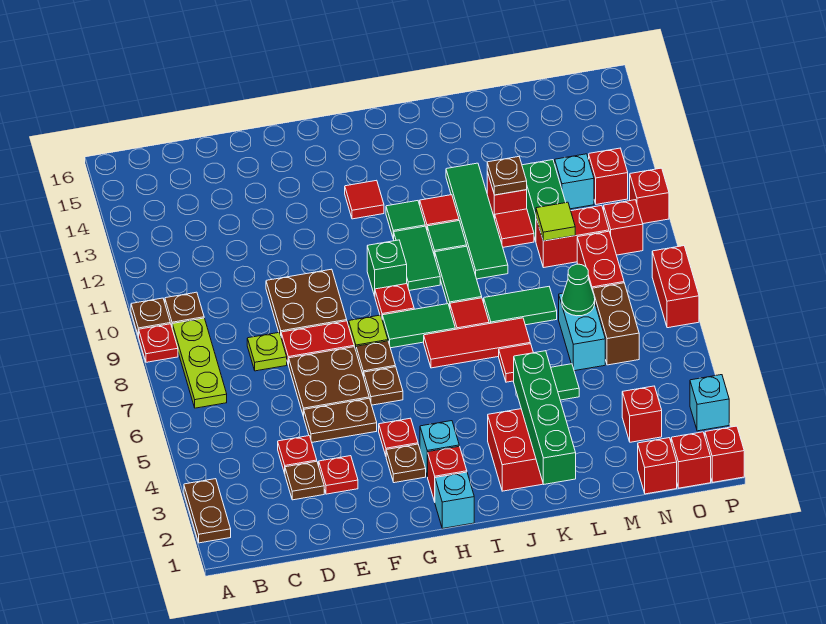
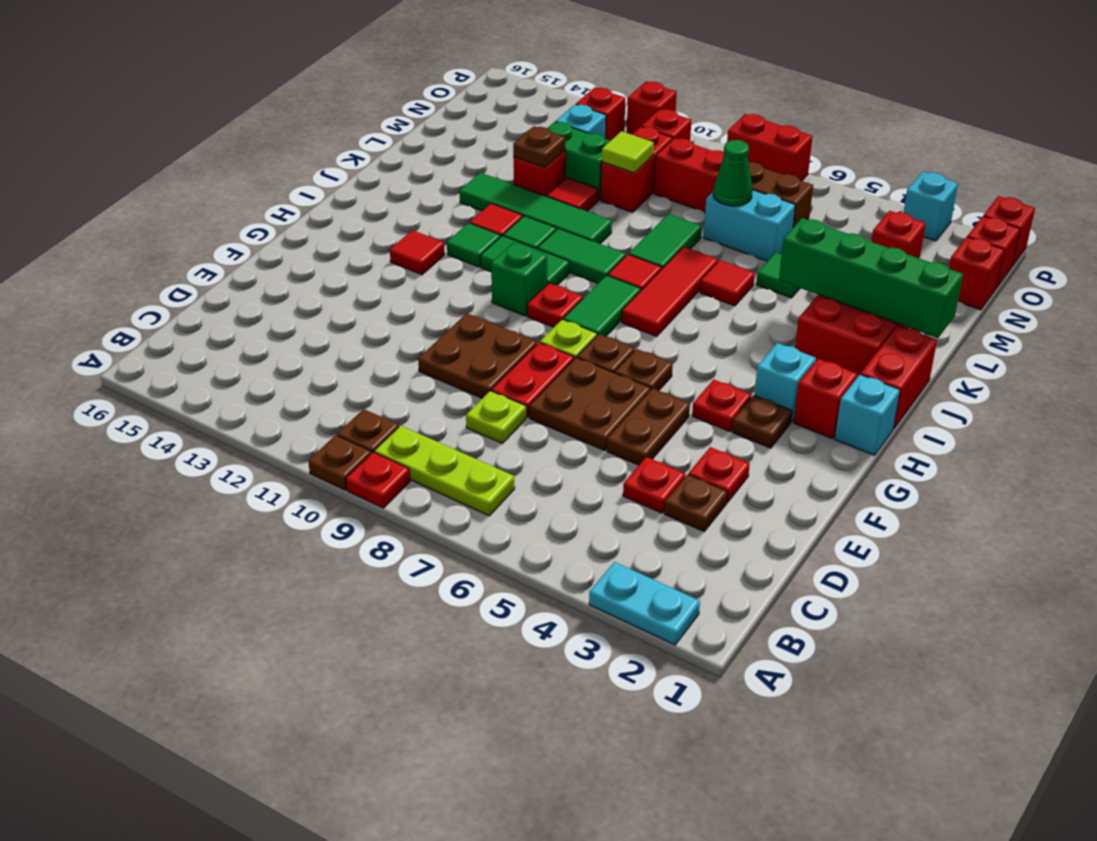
brown plate A2:A3 level 1 -> cyan plate A2:A3 level 1
none -> red brick I1:J1 level 1

